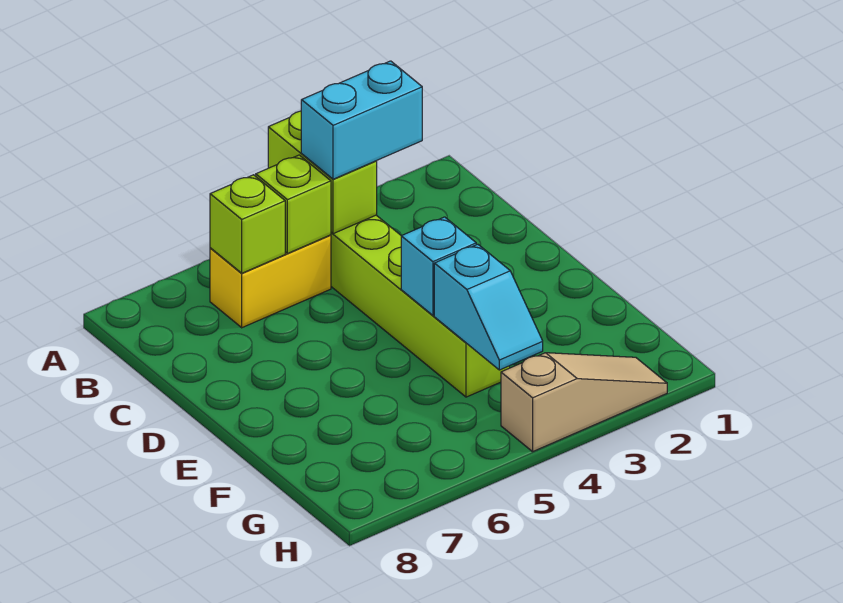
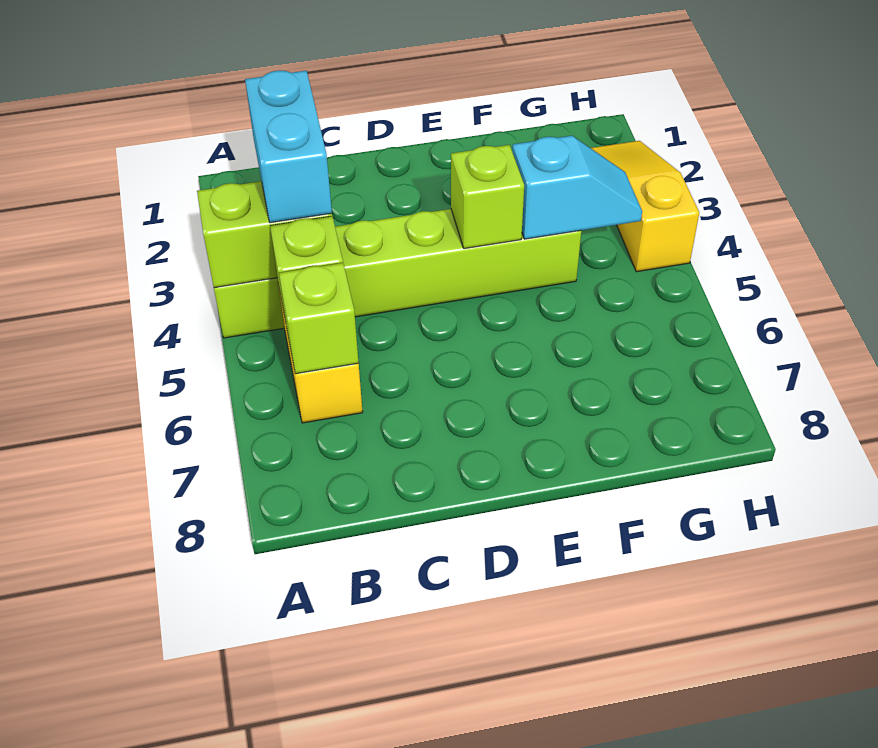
cyan brick E4 level 2 -> lime brick E4 level 2
tan slope H2:H4 level 1 top 4 -> yellow slope H2:H4 level 1 top 4

